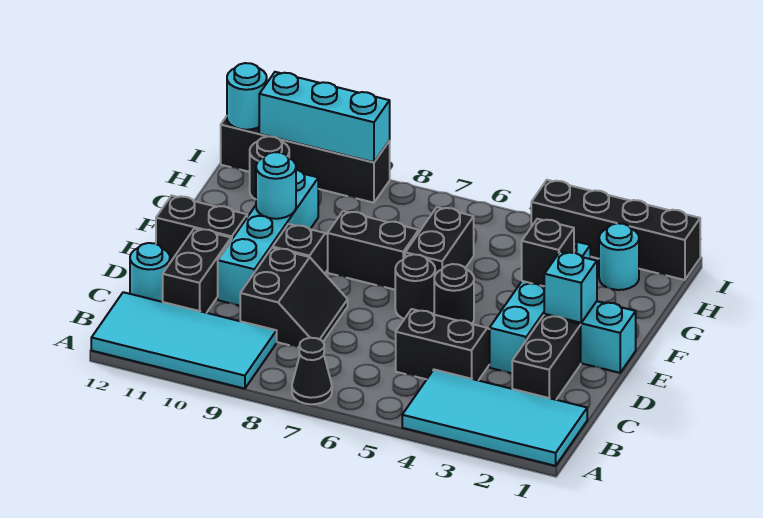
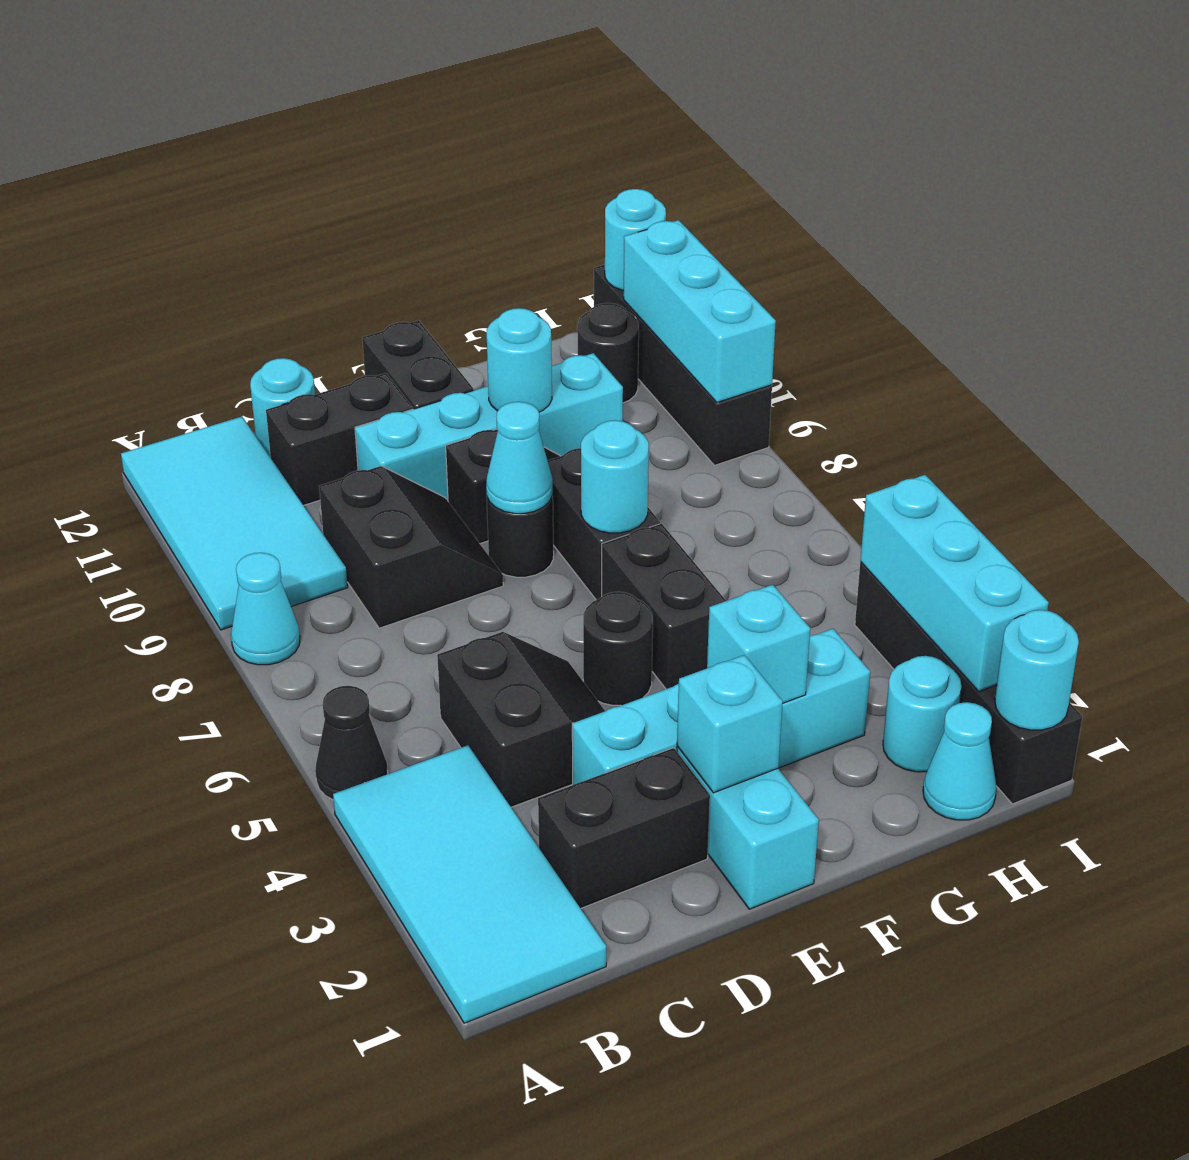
black cone A7 level 1 -> black cone A5 level 1
none -> cyan cone A8 level 1
black slope C8:D9 level 1 top 9 -> black slope C8:D9 level 1 top C
black round brick E6 level 1 -> black round brick E8 level 1
none -> cyan cone E8 level 2
black brick F3 level 2 -> cyan brick F3 level 2
black brick F6:G6 level 1 -> black brick F5:F6 level 1
none -> cyan round brick F7 level 2
none -> cyan cone H1 level 1
none -> cyan round brick I1 level 2
none -> cyan brick I2:I4 level 2

